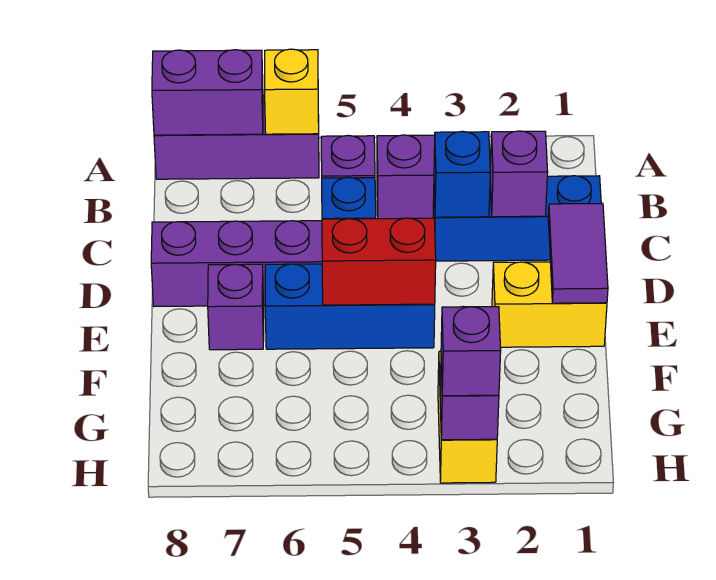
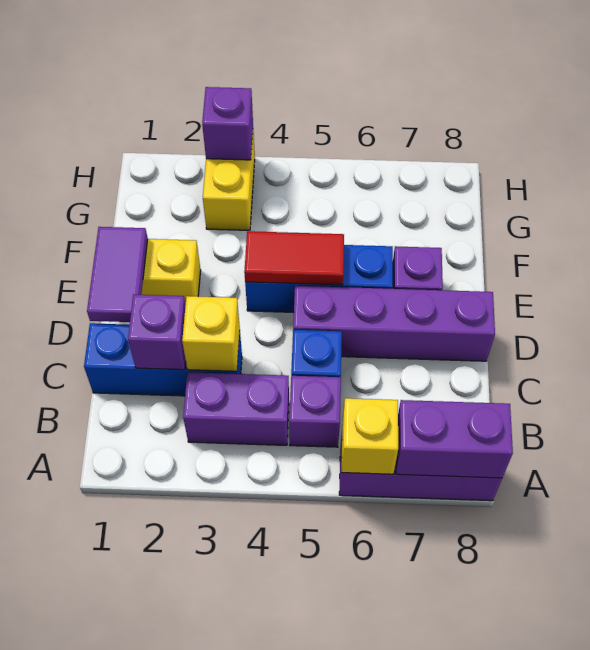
blue brick C3 level 2 -> yellow brick C3 level 2
red brick E4:E5 level 2 -> red tile E4:E5 level 2
purple brick H3 level 3 -> none

